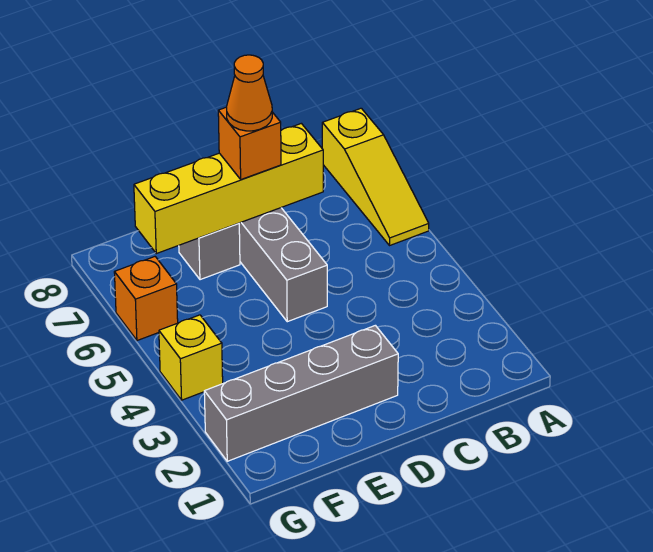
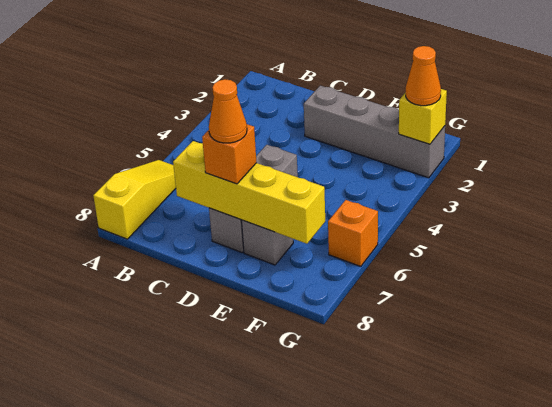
none -> orange cone G2 level 3
yellow brick G4 level 1 -> yellow brick G2 level 2

